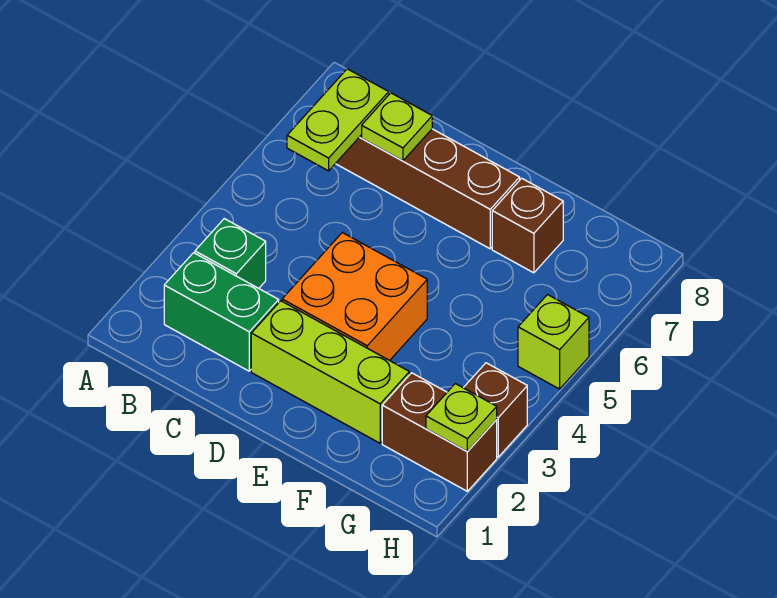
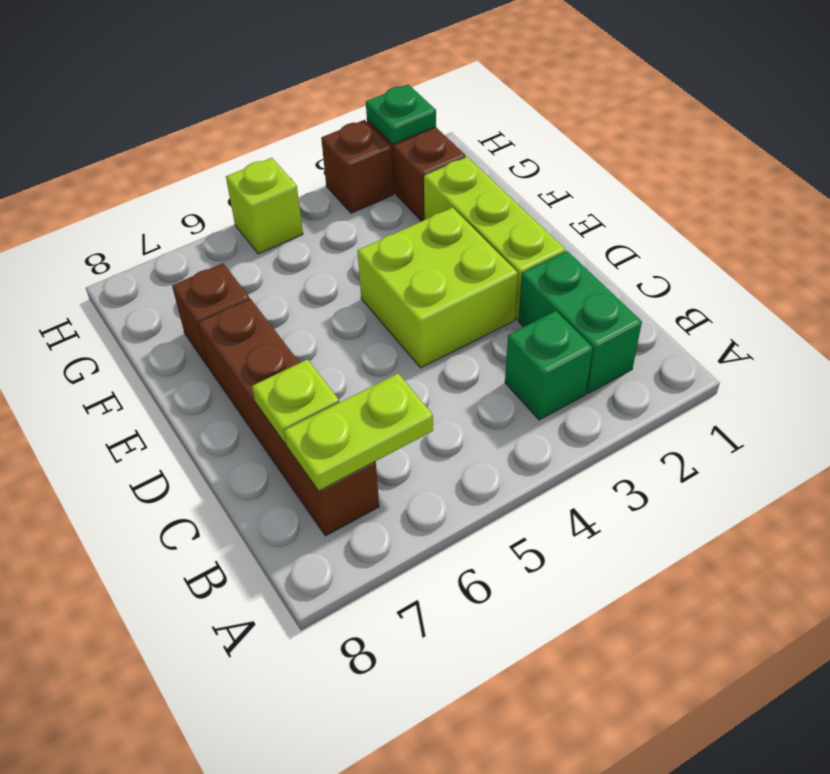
orange brick D3:E4 level 1 -> lime brick D3:E4 level 1
lime plate H2 level 2 -> green plate H2 level 2

